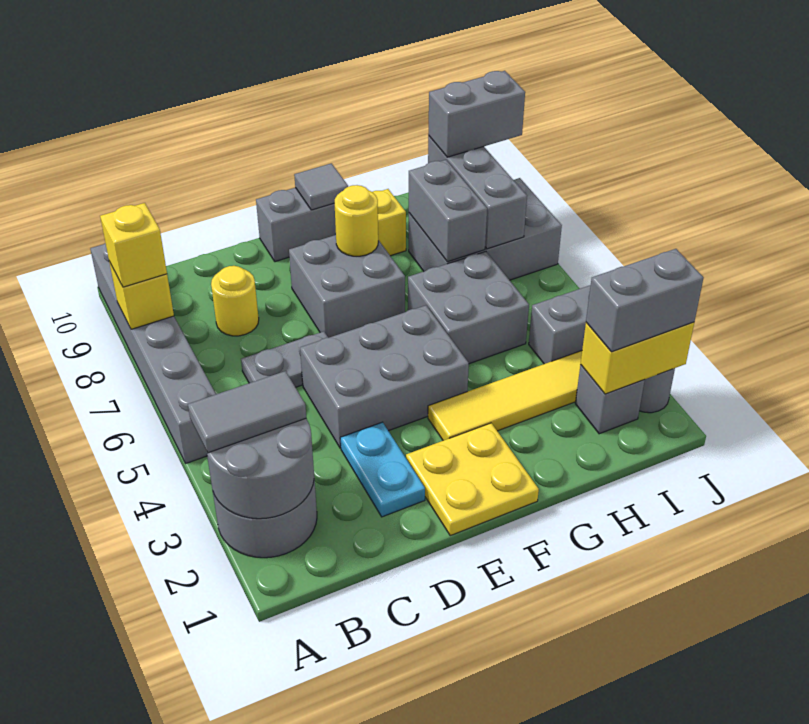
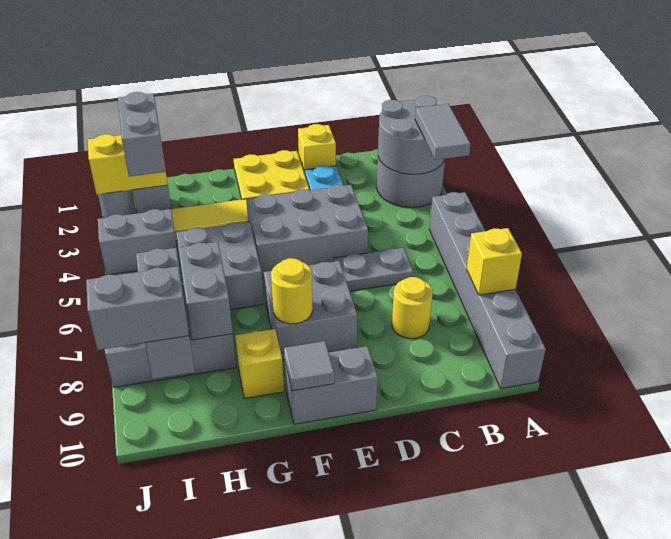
grey tile A3:B3 level 3 -> grey tile A3:A4 level 3
yellow brick A8 level 3 -> yellow brick D1 level 1
grey brick I2:J2 level 3 -> grey brick I2:I3 level 3

